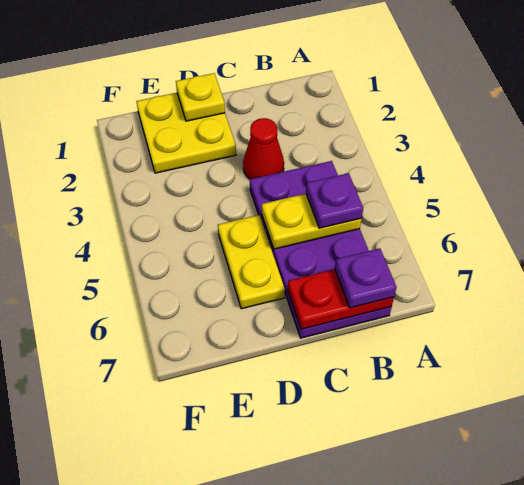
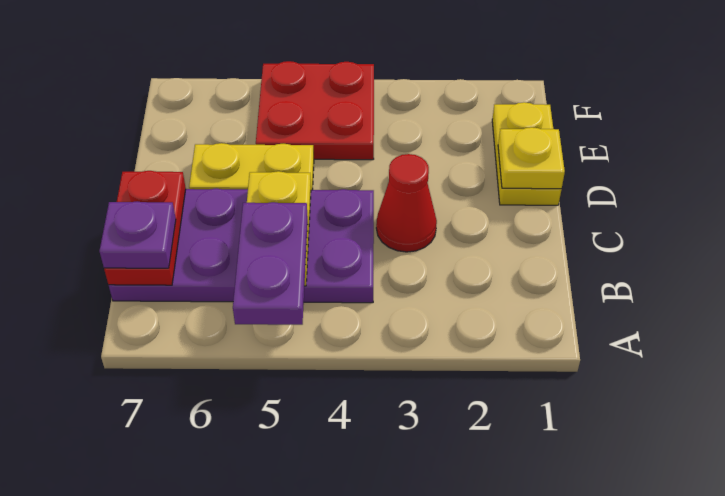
purple plate B5 level 3 -> purple plate A5:B5 level 3
yellow plate D1:E2 level 1 -> yellow plate D1:E1 level 1
none -> red plate E4:F5 level 1

